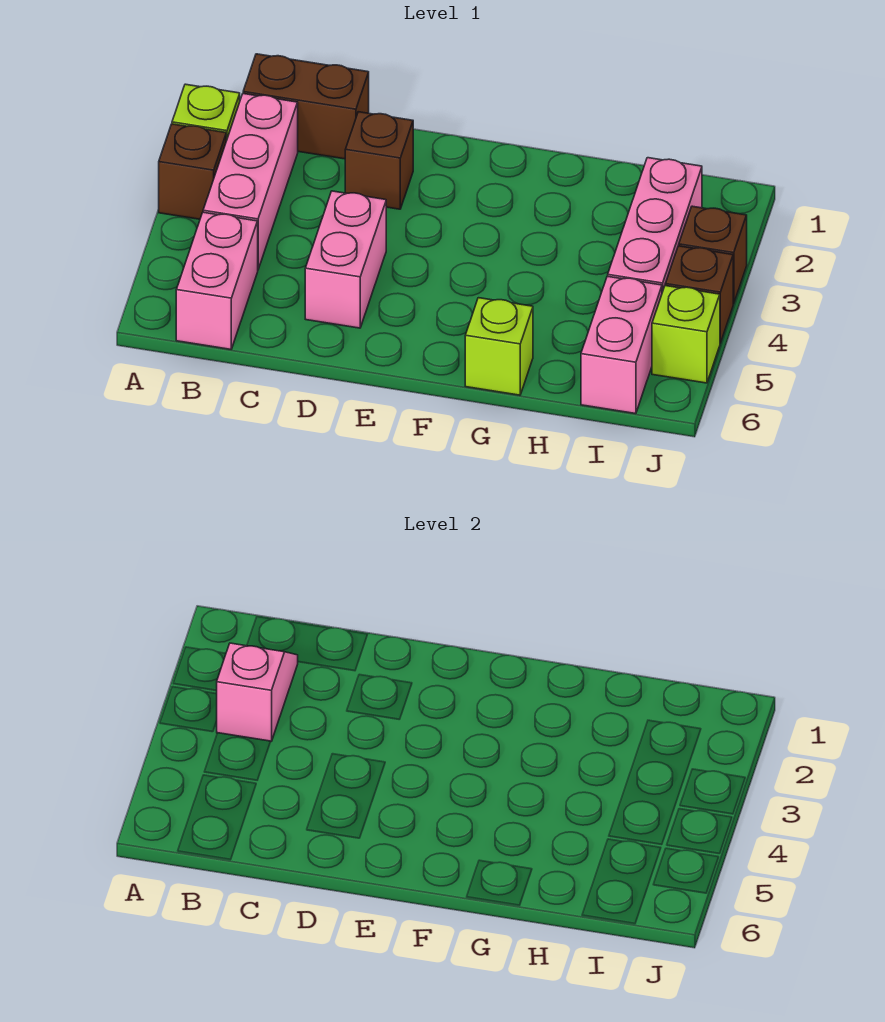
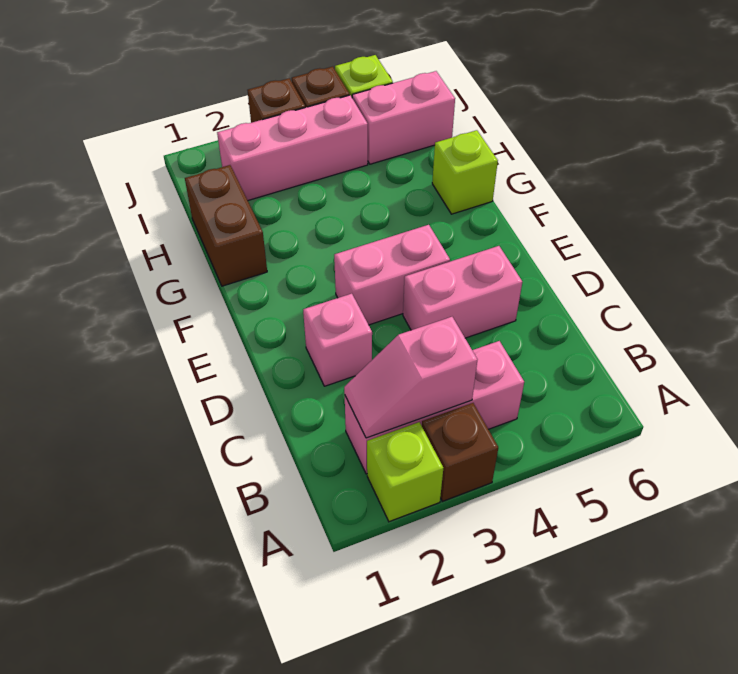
brown brick B1:C1 level 1 -> brown brick G1:H1 level 1
pink brick B5:B6 level 1 -> pink brick E3:E4 level 1
brown brick D2 level 1 -> pink brick D2 level 1

